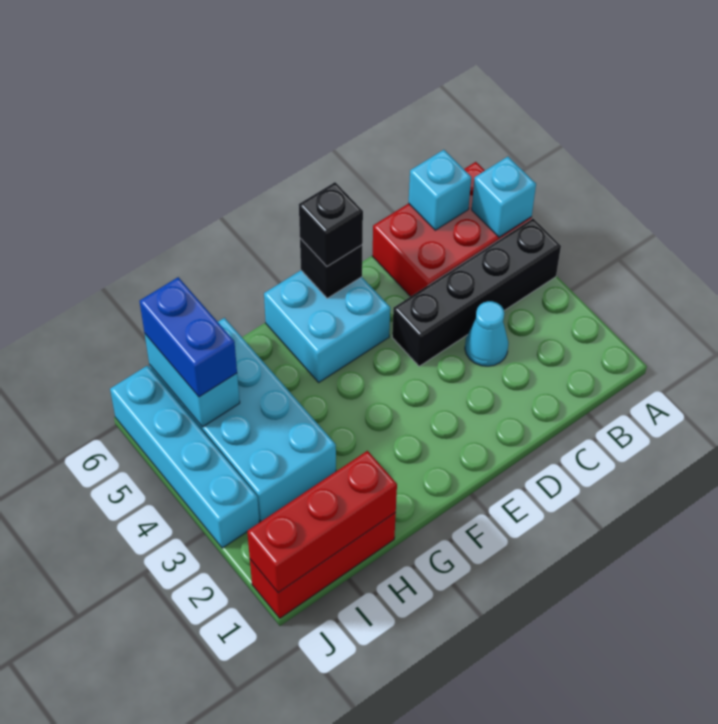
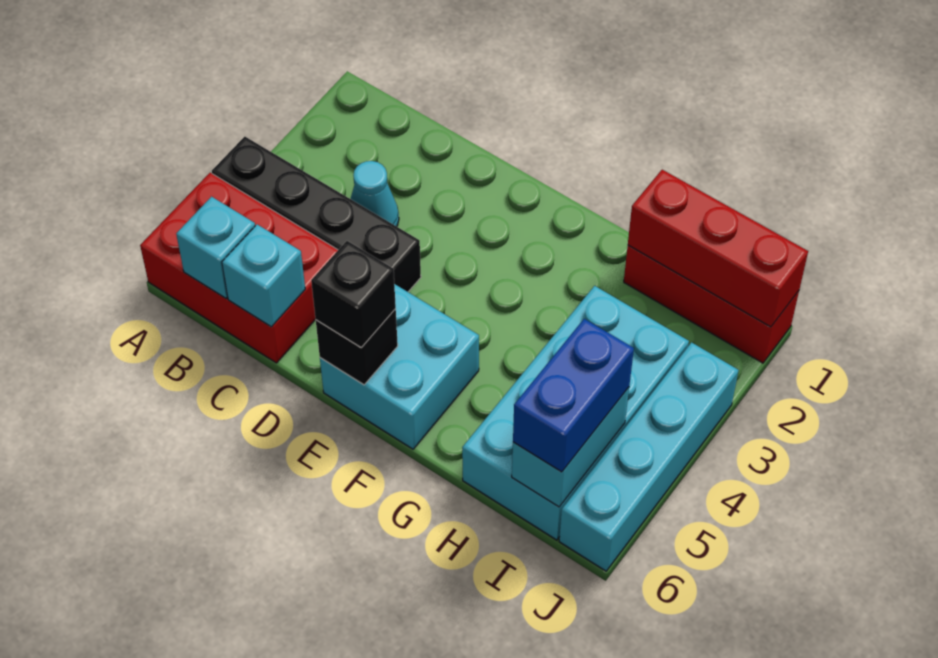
cyan brick A5 level 2 -> cyan brick C6 level 2

